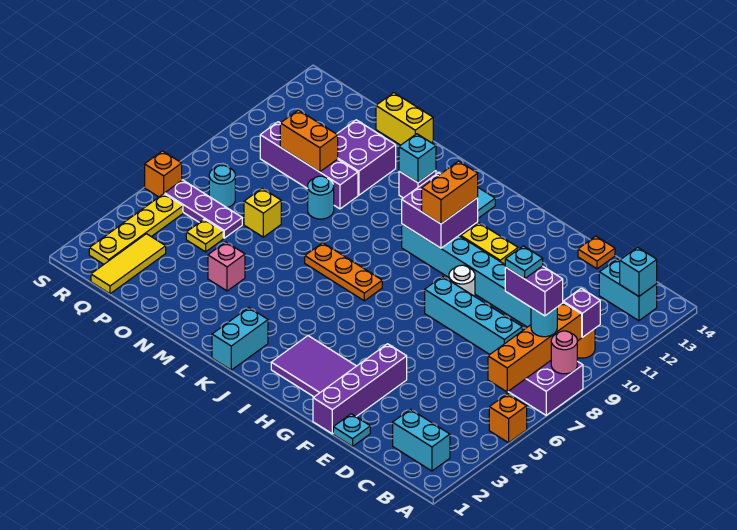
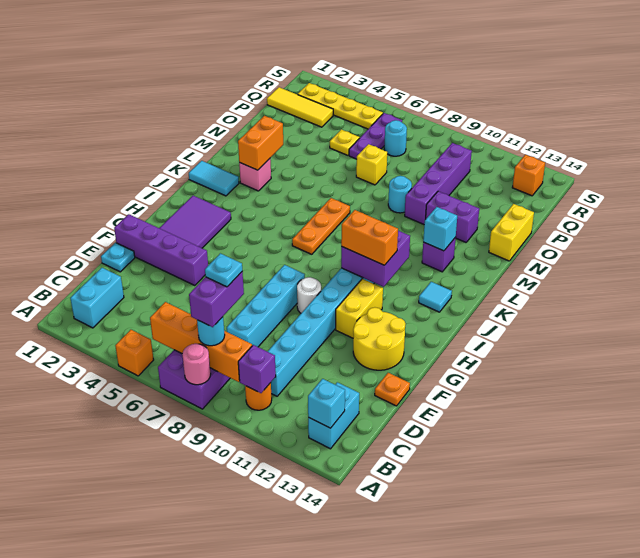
none -> yellow round brick F12:G13 level 1
cyan brick K1:K2 level 1 -> cyan tile K1:K2 level 1
pink brick N4 level 1 -> pink brick L3 level 1
purple brick N11:O12 level 1 -> purple brick N11:N12 level 1
orange brick O10:P10 level 2 -> orange brick L3:M3 level 2
orange brick S6 level 1 -> orange brick R13 level 1

